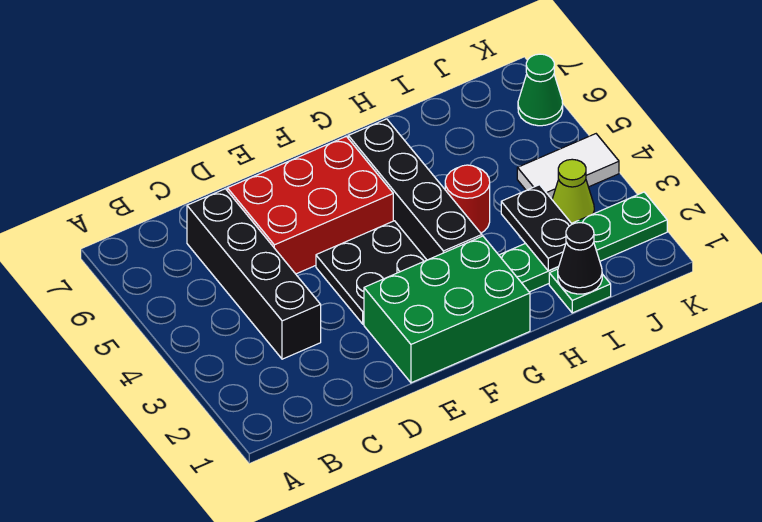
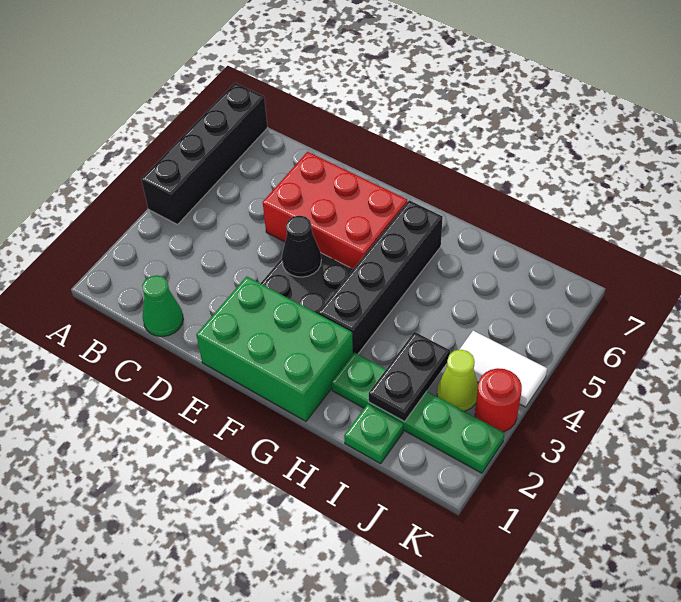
black brick C3:C6 level 1 -> black brick A4:A7 level 1
red round brick H4 level 1 -> red round brick K3 level 1
black cone I1 level 2 -> black cone E4 level 2
green cone K6 level 1 -> green cone C1 level 1

